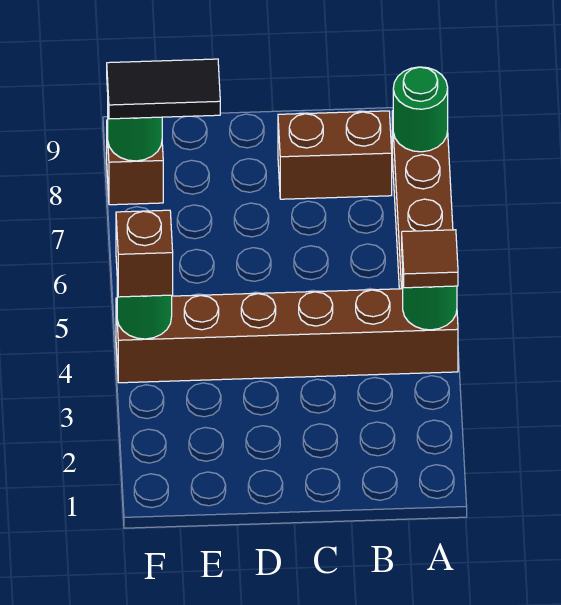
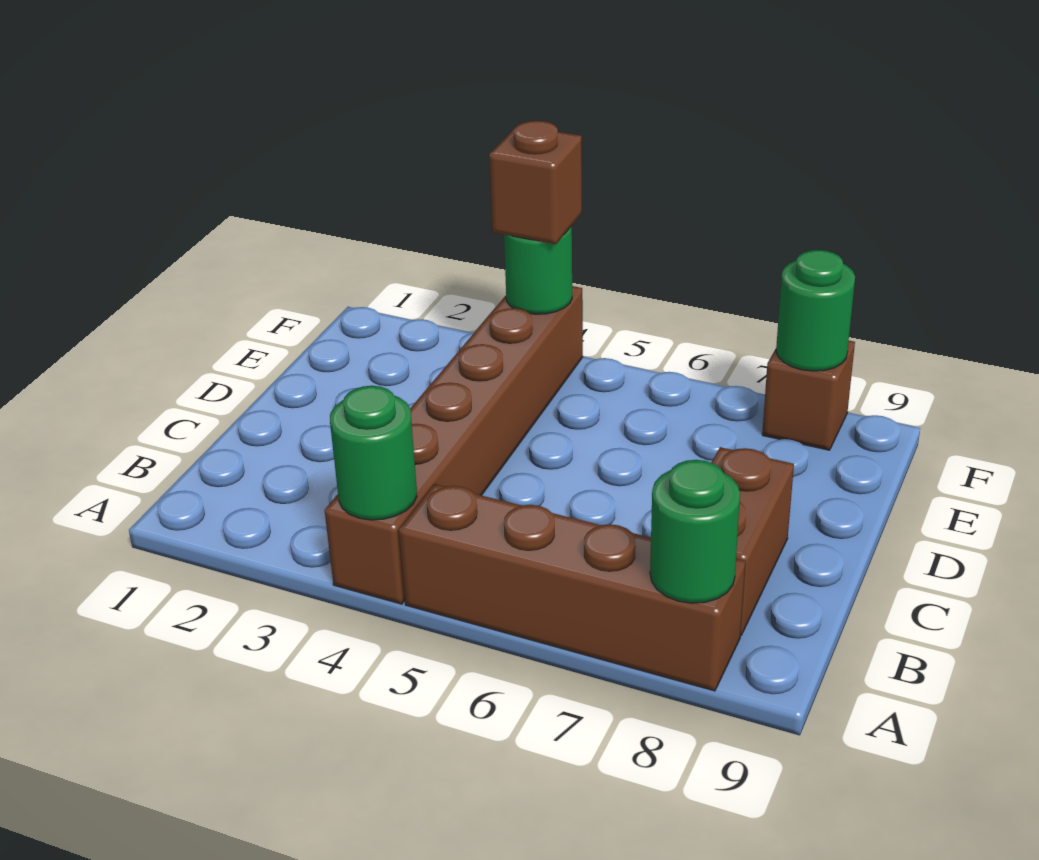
brown tile A4 level 3 -> none
black tile E8:F8 level 3 -> none

